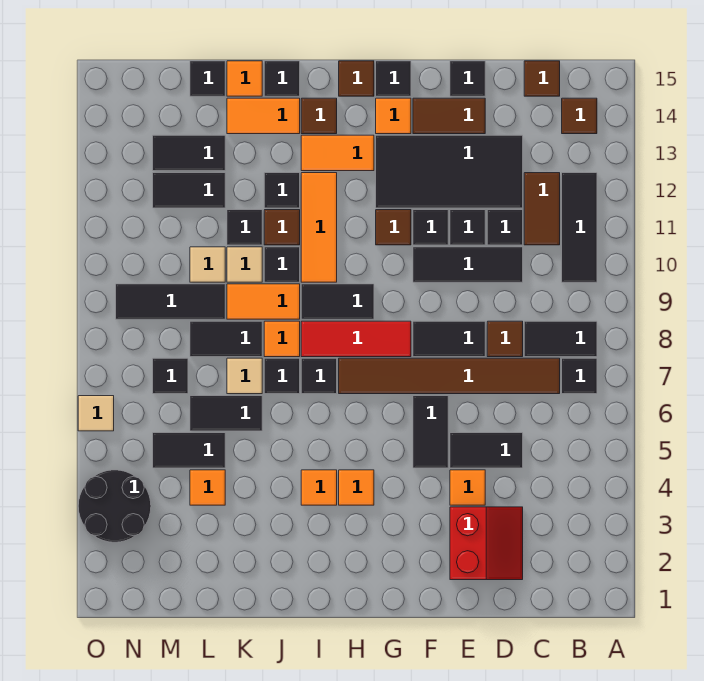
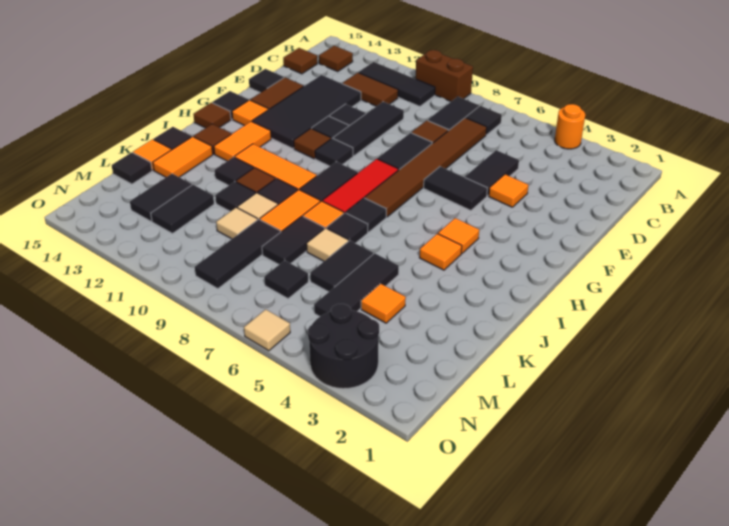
none -> orange round brick A4 level 1
none -> brown brick A9:A10 level 1
red slope D2:E3 level 1 top E -> none
black tile D11 level 1 -> black tile G10 level 1
black tile L5:M5 level 1 -> black tile K5:M5 level 1

